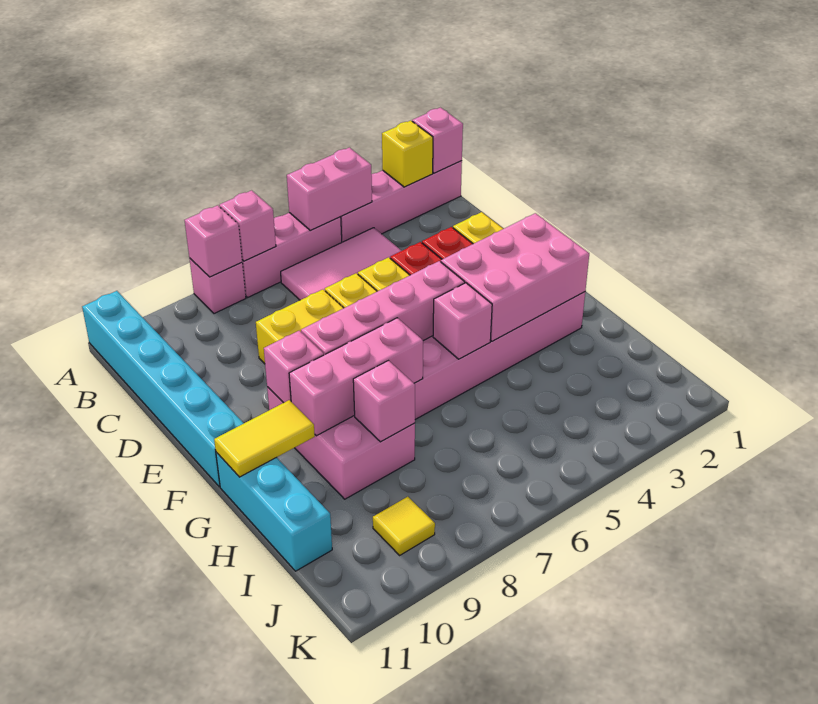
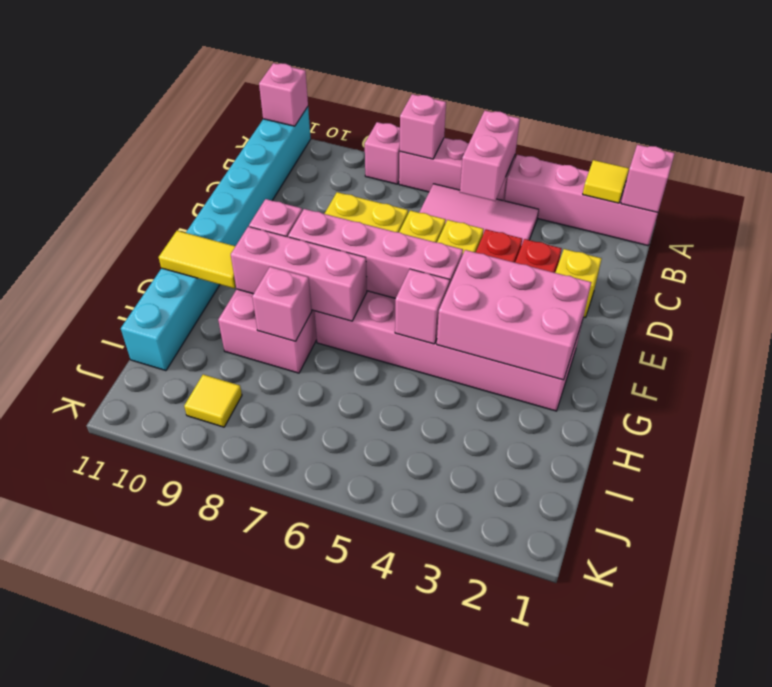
yellow brick A2 level 2 -> yellow tile A2 level 2
pink brick A4:A5 level 2 -> pink brick A5:B5 level 2
pink brick A8 level 2 -> pink brick A11 level 2

